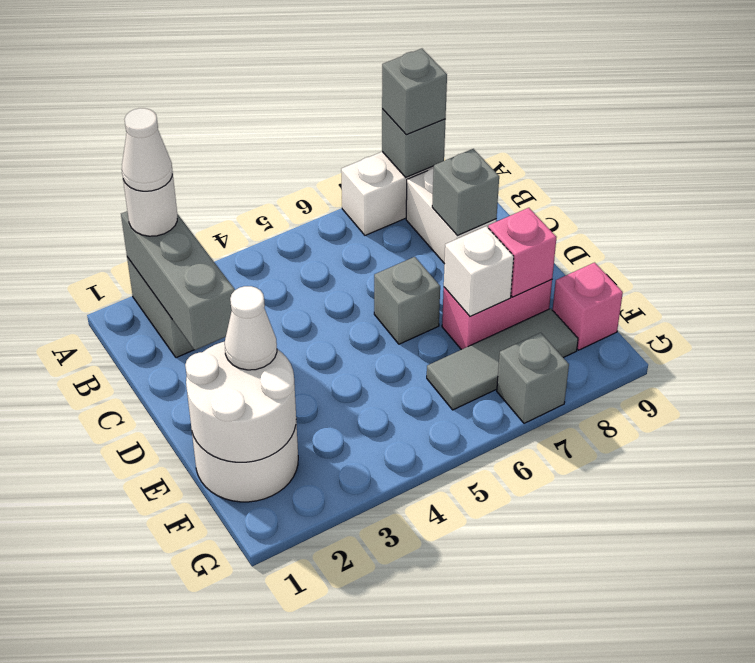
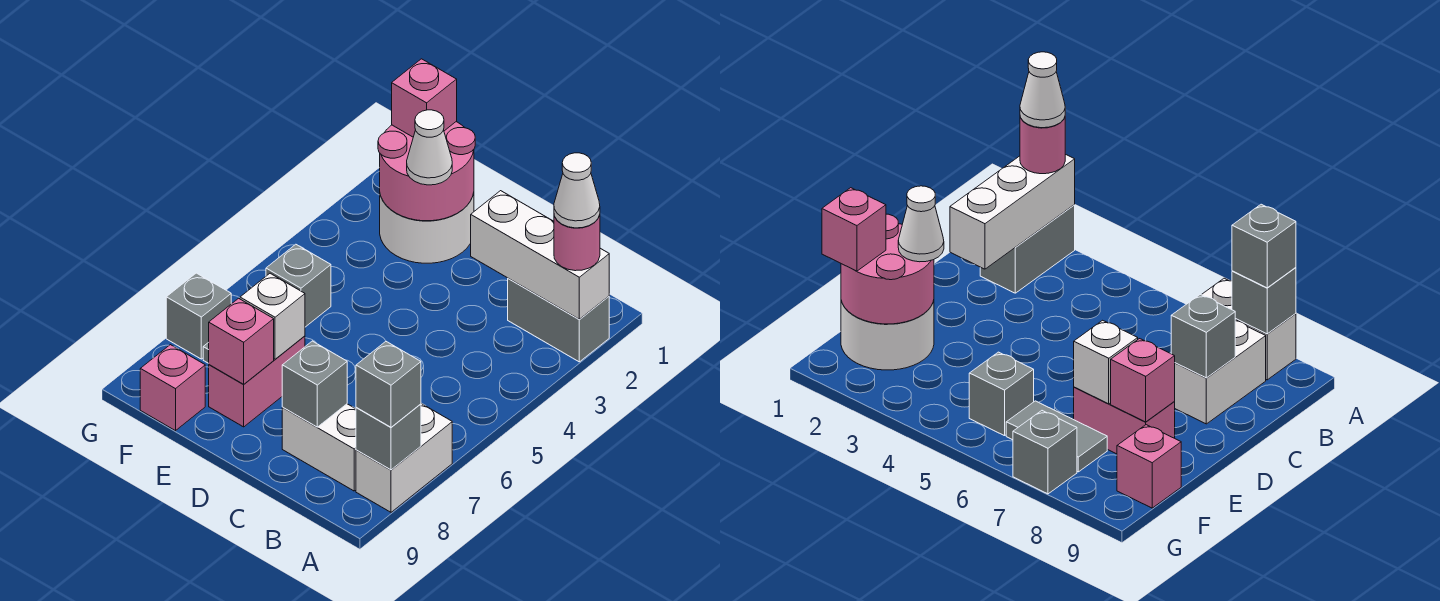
grey brick A2:C2 level 2 -> white brick A2:C2 level 2
white round brick A2 level 3 -> pink round brick A2 level 3
grey brick D6 level 1 -> grey brick F5 level 1
white round brick E1:F2 level 2 -> pink round brick E1:F2 level 2
none -> pink brick F1 level 3
grey tile F6:F8 level 1 -> grey tile F6:F7 level 1

